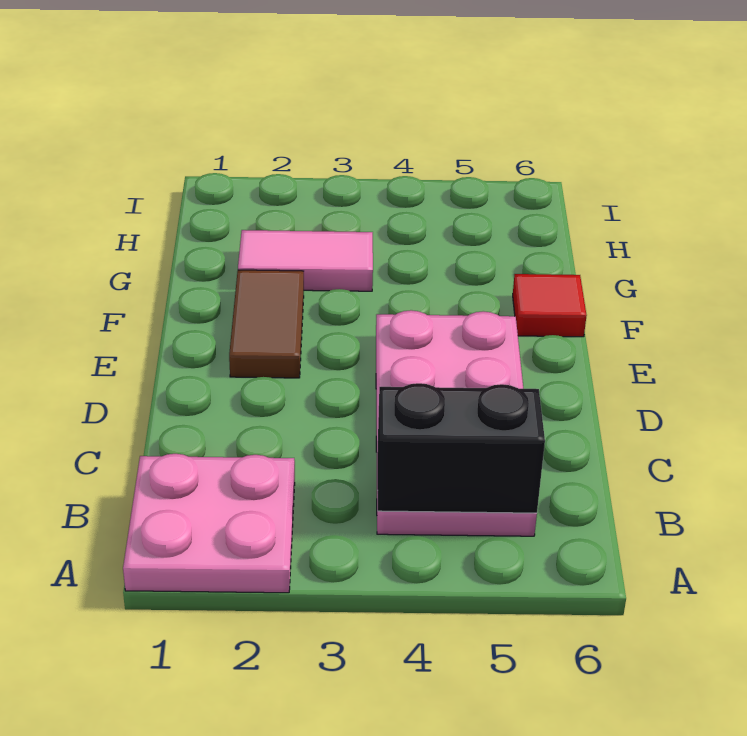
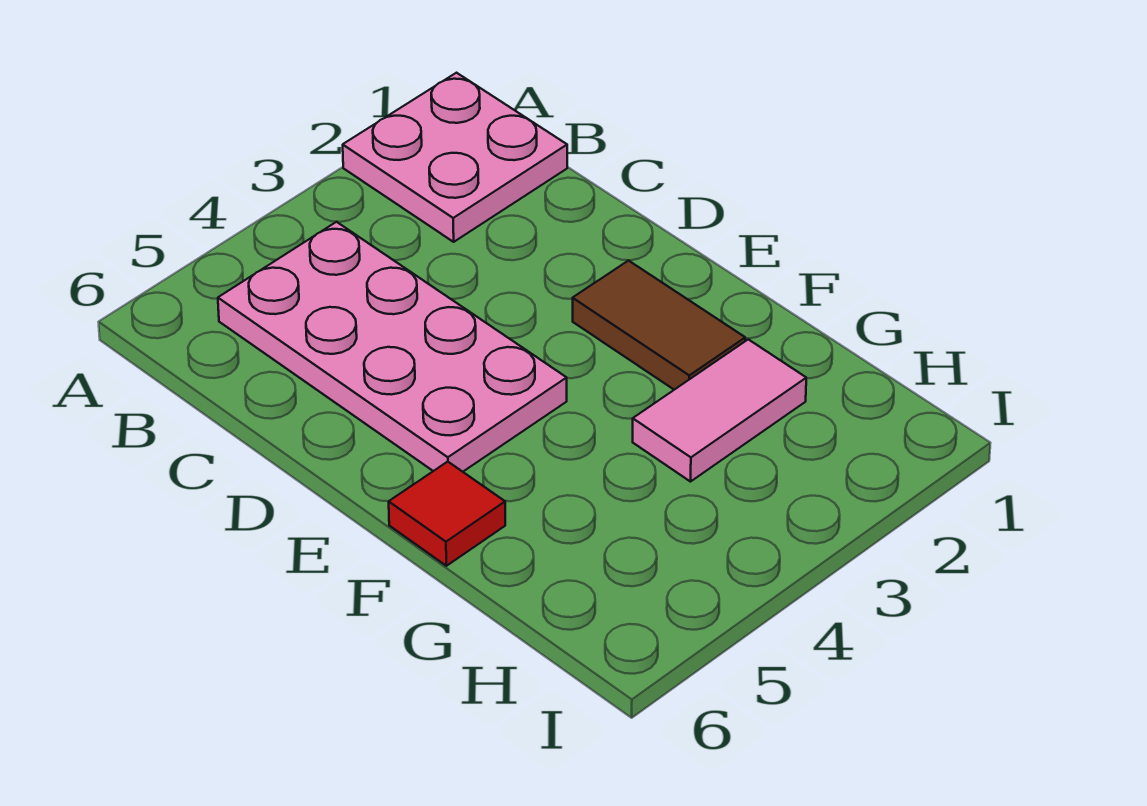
black brick B4:B5 level 2 -> none

